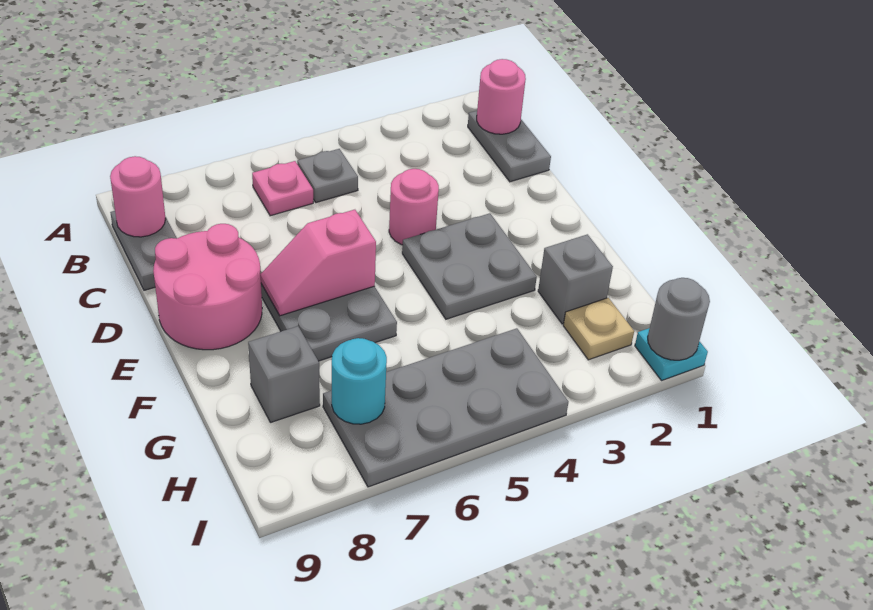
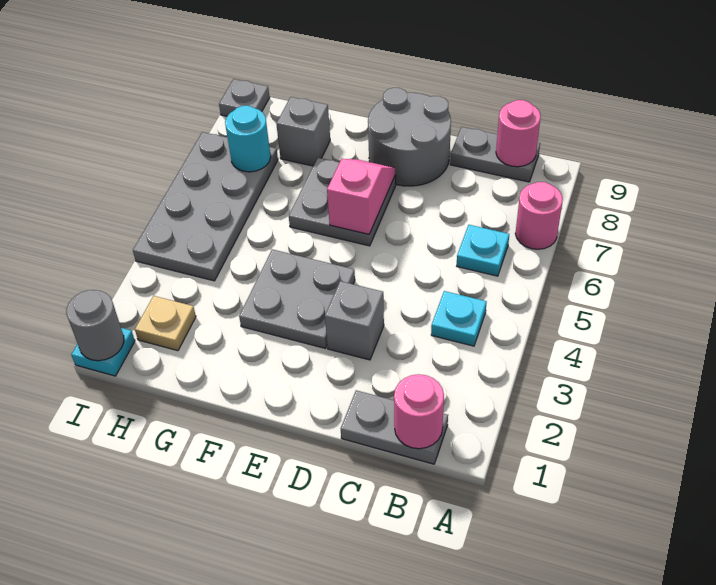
none -> cyan plate B4 level 1
grey plate B5 level 1 -> grey plate I9 level 1
pink plate B6 level 1 -> cyan plate B6 level 1
pink round brick D4 level 1 -> pink round brick A7 level 1
pink round brick D8:E9 level 1 -> grey round brick D8:E9 level 1
grey brick G2 level 1 -> grey brick D3 level 1

